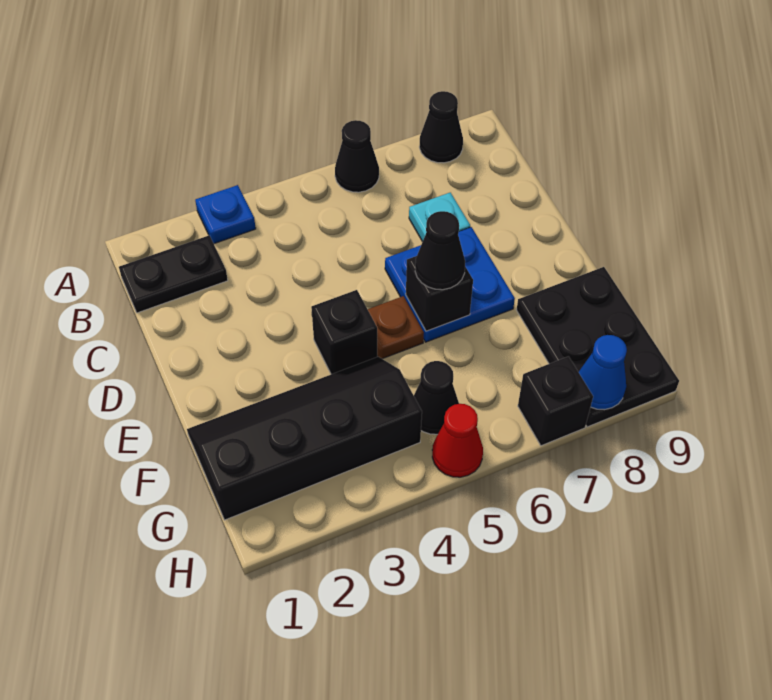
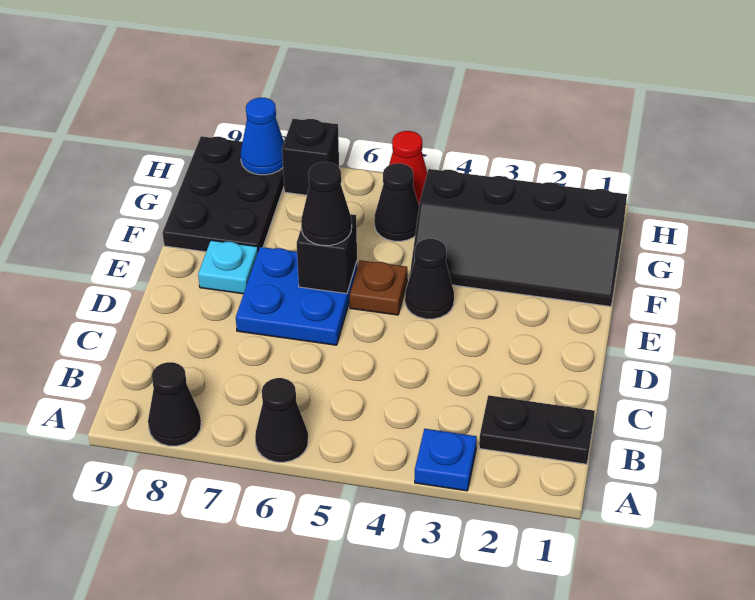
cyan plate C7 level 1 -> cyan plate E8 level 1
black brick E4 level 1 -> black cone E4 level 1

